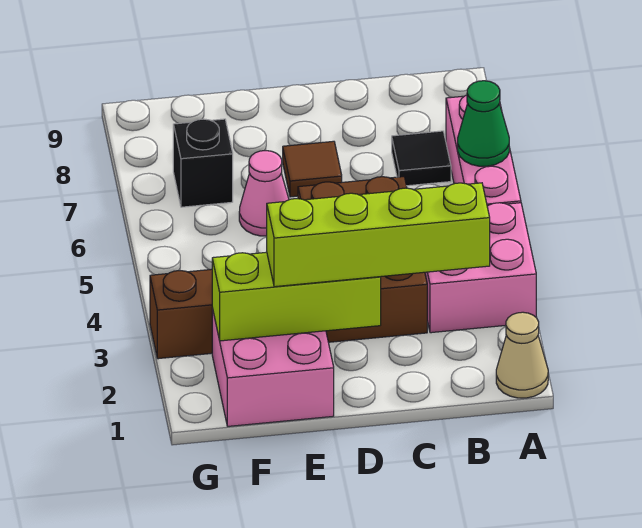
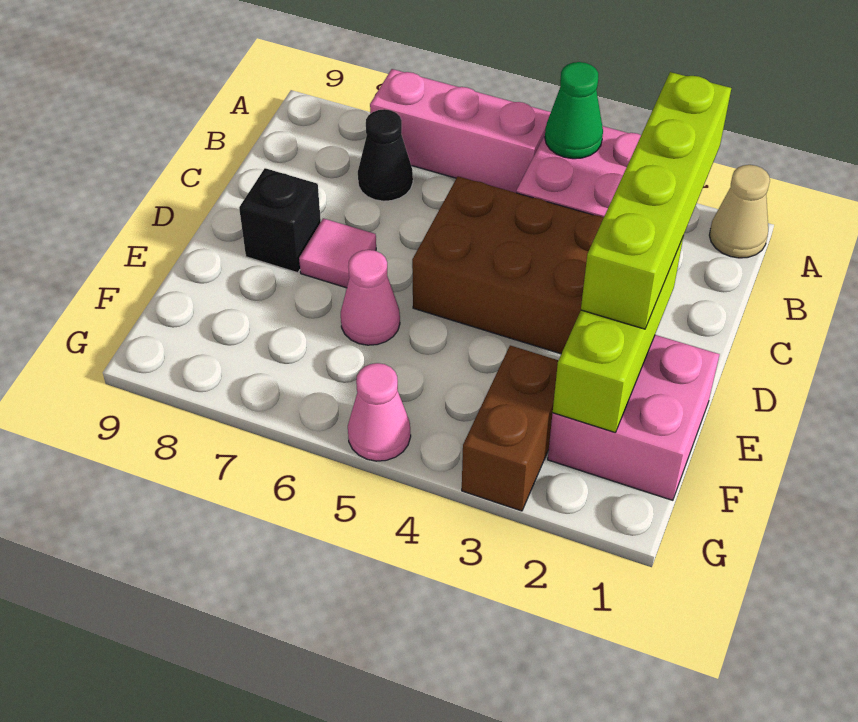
green cone A6 level 2 -> green cone A4 level 2
black tile B7 level 1 -> black cone B7 level 1
brown tile D7 level 1 -> pink tile D7 level 1
black brick F7 level 1 -> black brick D8 level 1
none -> pink cone G5 level 1

